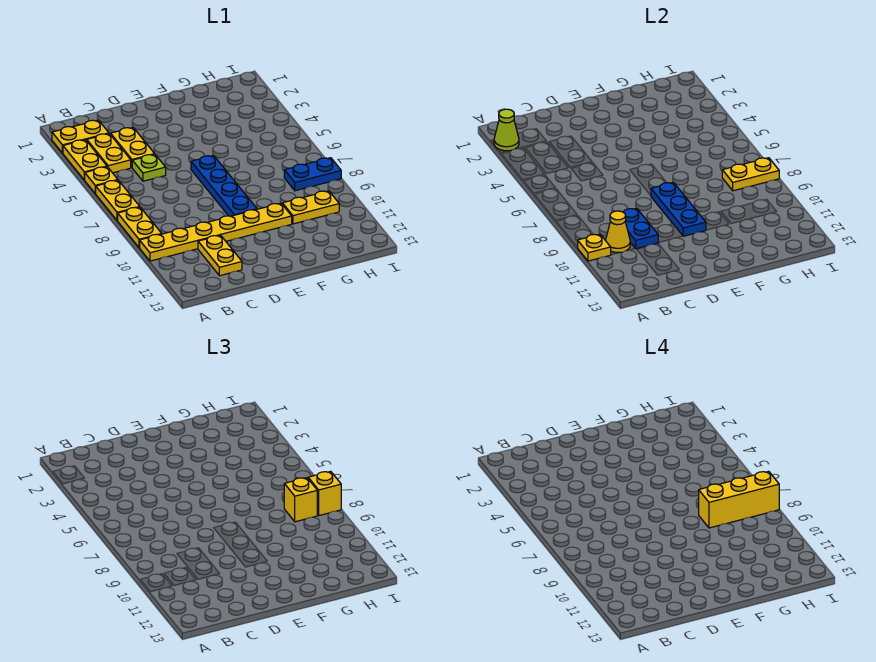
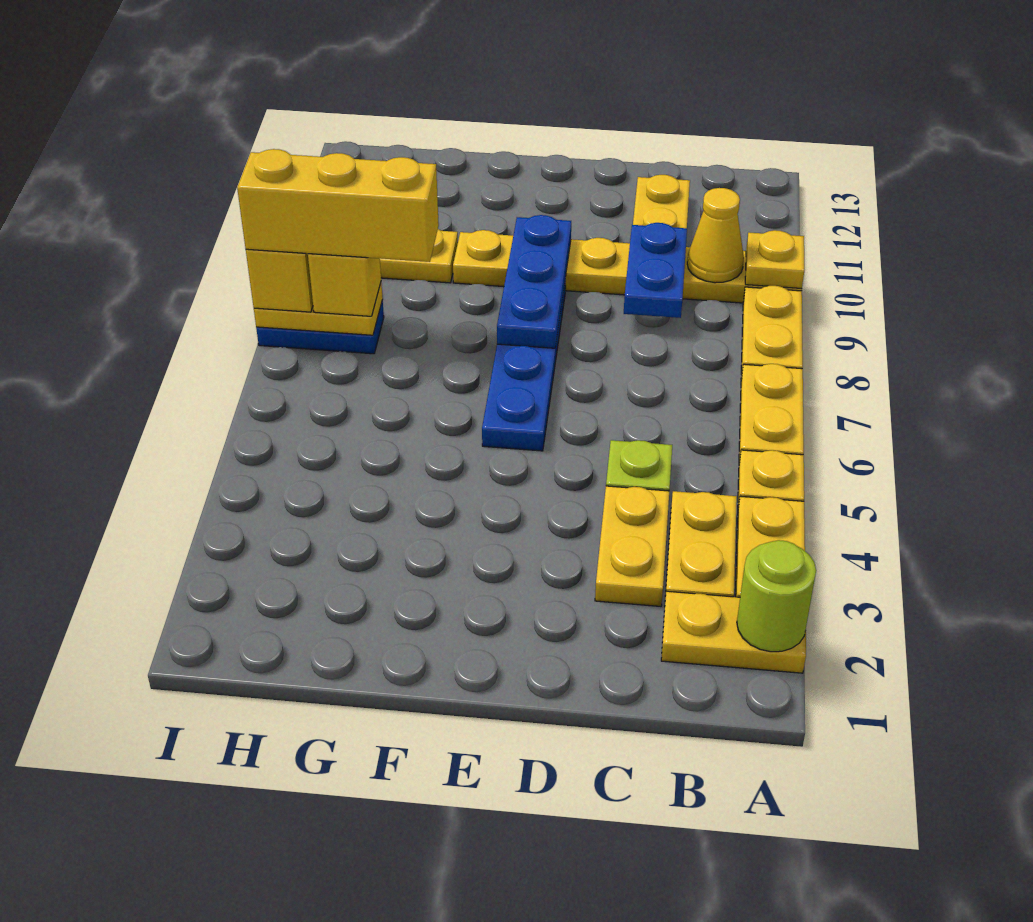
lime cone A2 level 2 -> lime round brick A2 level 2

